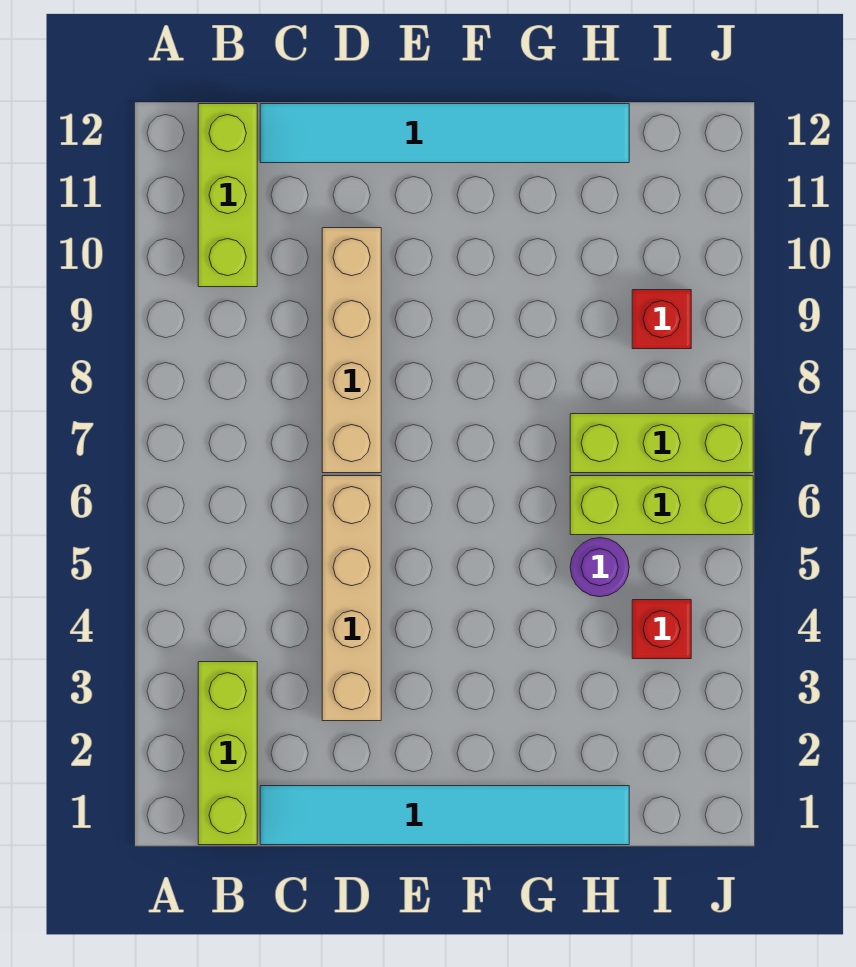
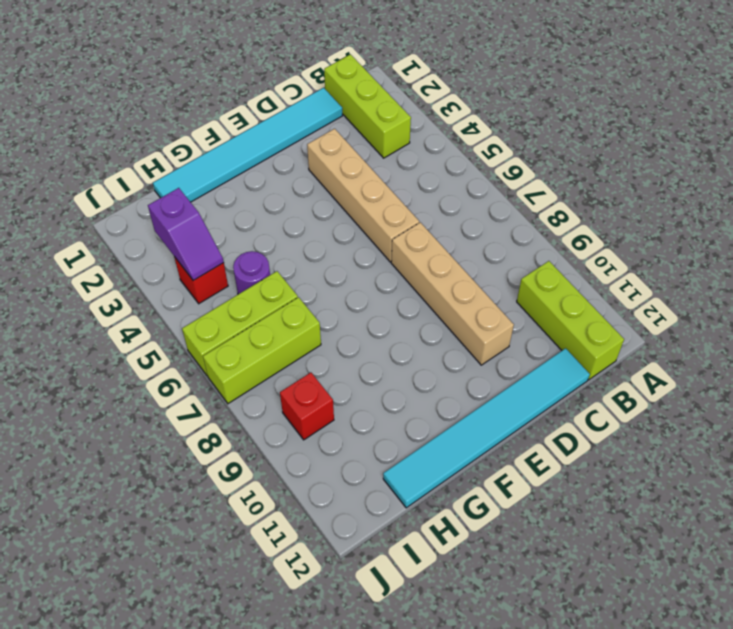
none -> purple slope I3:I4 level 2 top 3

